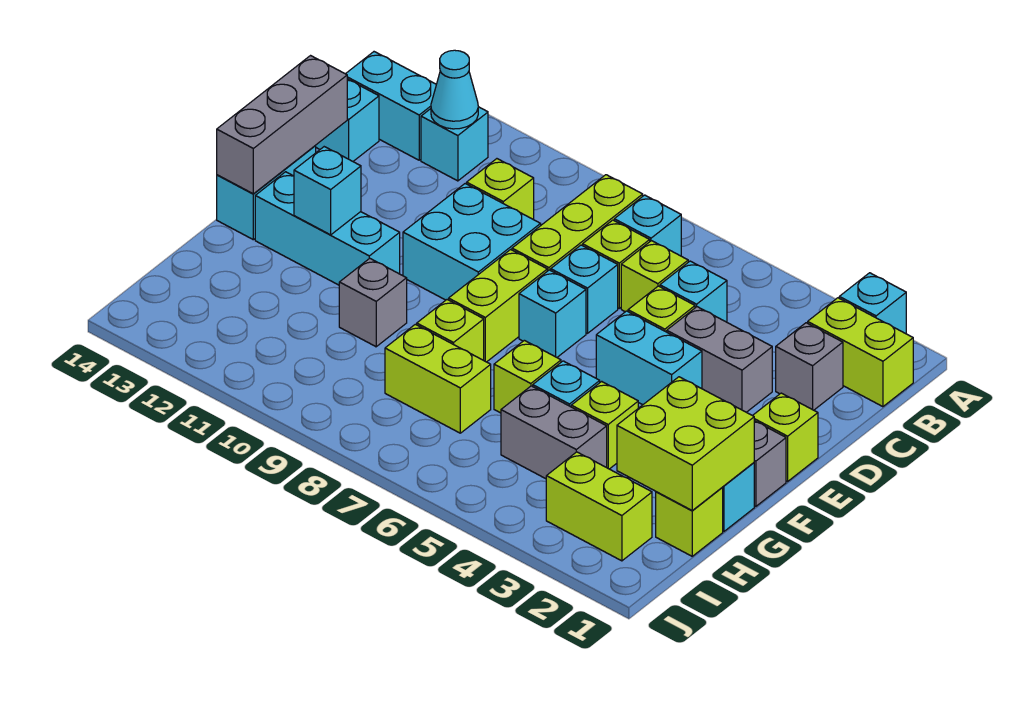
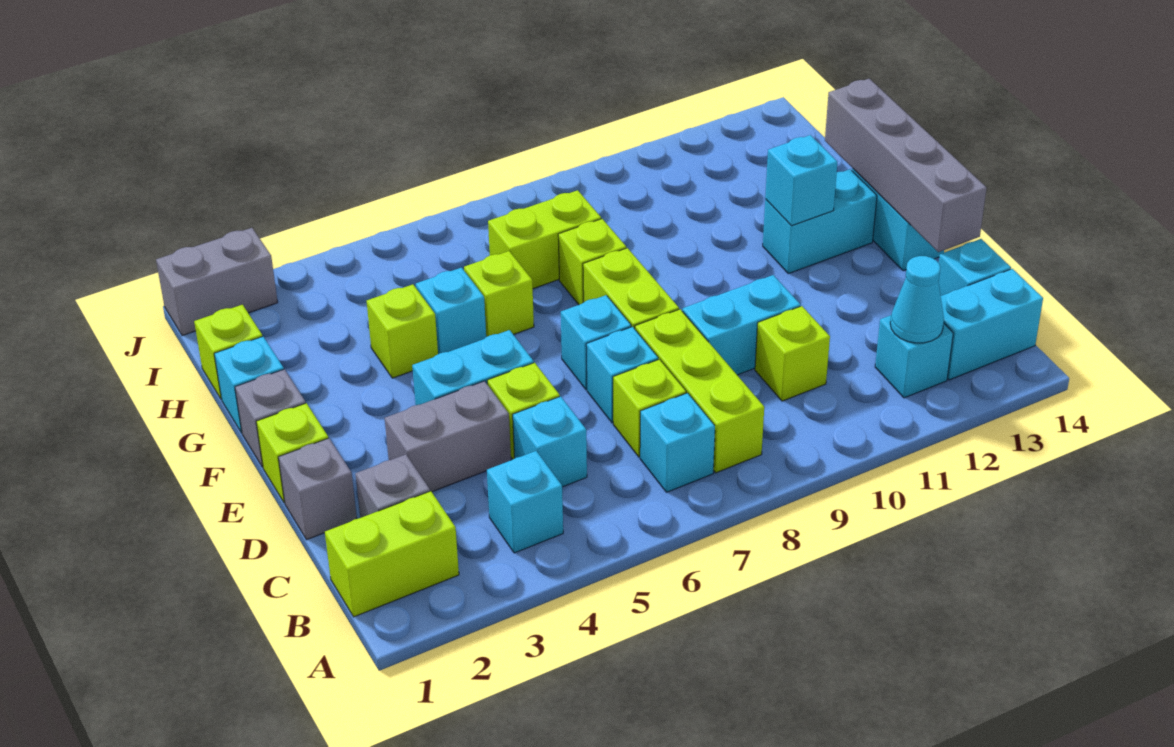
cyan brick A2 level 1 -> cyan brick B4 level 1
lime brick C6 level 1 -> none
cyan brick D9:E10 level 1 -> cyan brick D9:D10 level 1
grey brick D14:F14 level 2 -> grey brick D14:G14 level 2
cyan brick F11:F13 level 1 -> cyan brick F12:F13 level 1
lime brick G1:H2 level 2 -> none
grey brick G10 level 1 -> grey brick D1 level 1
grey brick H4:H5 level 1 -> grey brick J1:J2 level 1
lime brick I2:I3 level 1 -> none

